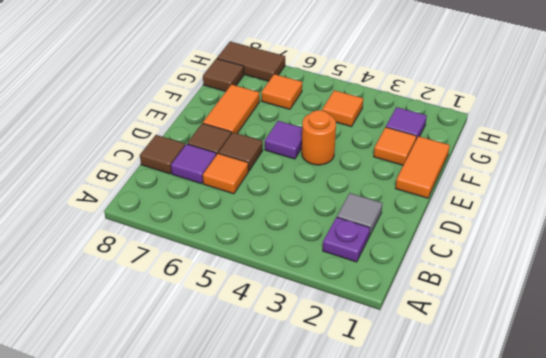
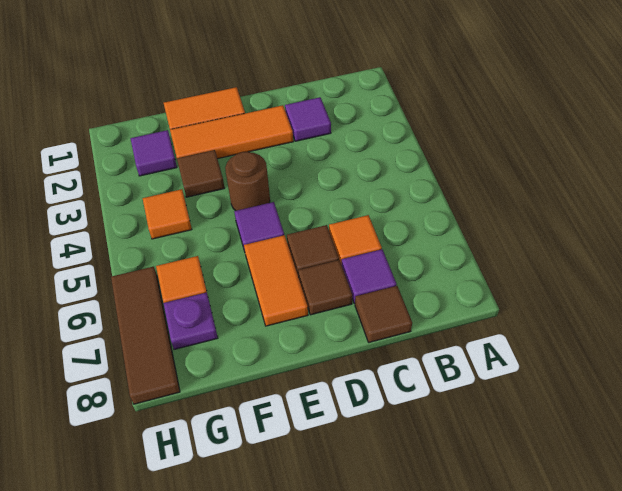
purple plate B2 level 1 -> purple plate G7 level 1
grey tile C2 level 1 -> purple tile C2 level 1
orange round brick E4 level 1 -> brown round brick E4 level 1
orange tile E7:F7 level 1 -> orange tile E6:E7 level 1
orange tile F2 level 1 -> orange tile D2:F2 level 1
brown tile G8 level 1 -> brown tile F3 level 1
brown tile H7:H8 level 1 -> brown tile H6:H8 level 1

